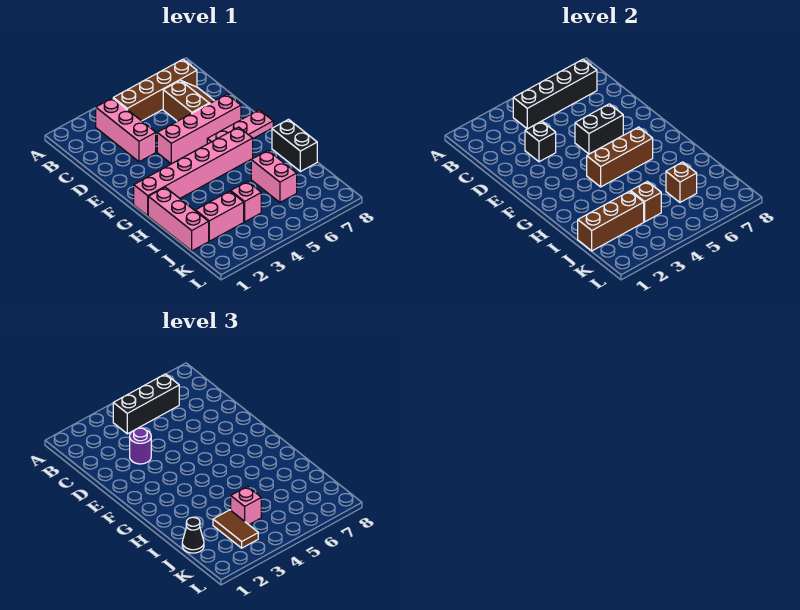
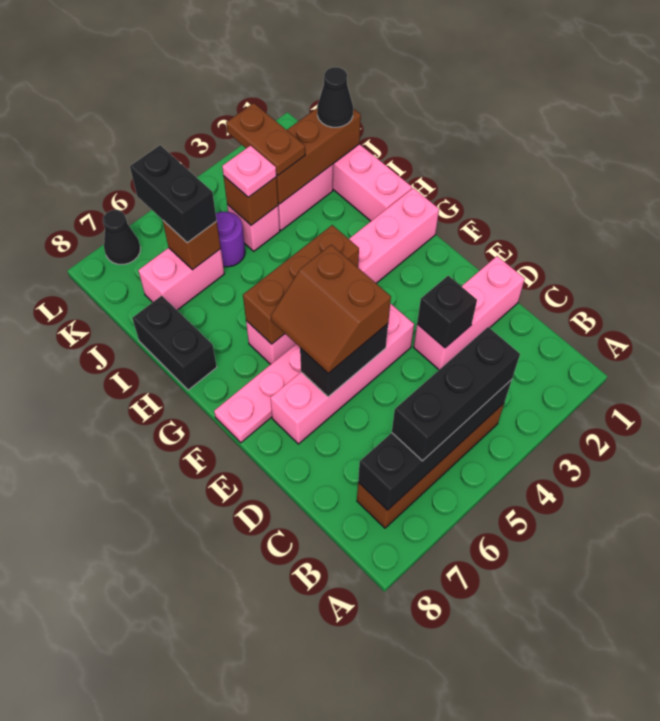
pink brick B3:D3 level 1 -> pink brick D1:D3 level 1
brown slope C6:D7 level 1 top 6 -> brown slope E5:F6 level 3 top 5
purple round brick D3 level 3 -> purple round brick J5 level 1
pink brick I6:J6 level 1 -> pink brick J6:J7 level 1
brown tile J3:K3 level 3 -> brown plate J3:K3 level 3
pink brick J4 level 3 -> pink plate J4 level 3
none -> black brick J6:K6 level 3
none -> black cone L7 level 1

